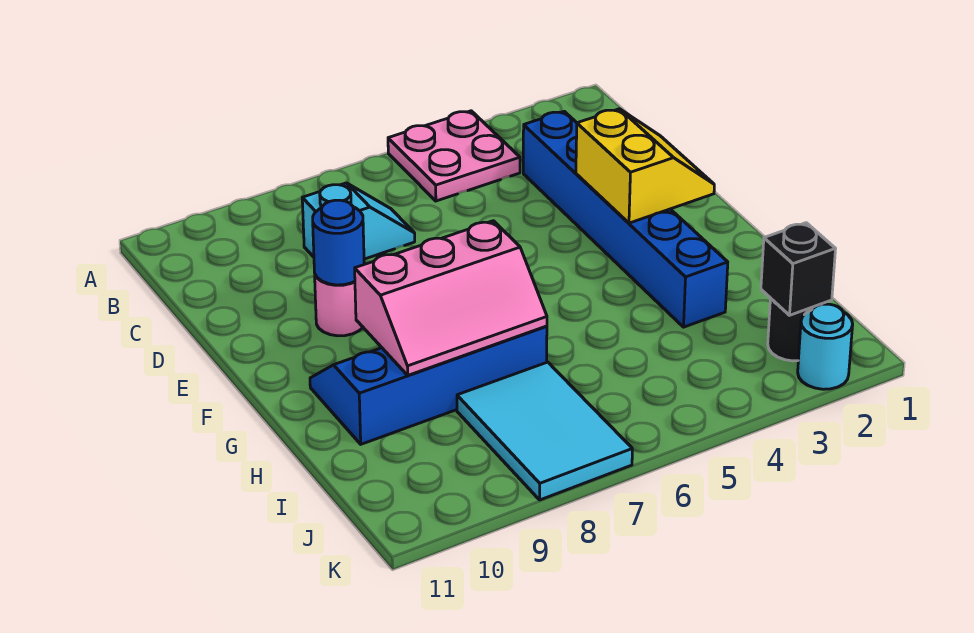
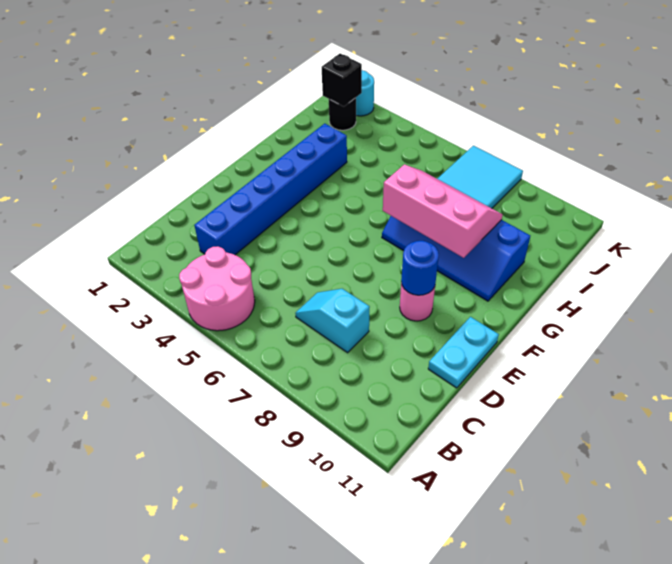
pink plate A4:B5 level 1 -> pink round brick A4:B5 level 1
none -> cyan plate D11:E11 level 1
yellow slope E2:F3 level 2 top 3 -> none

